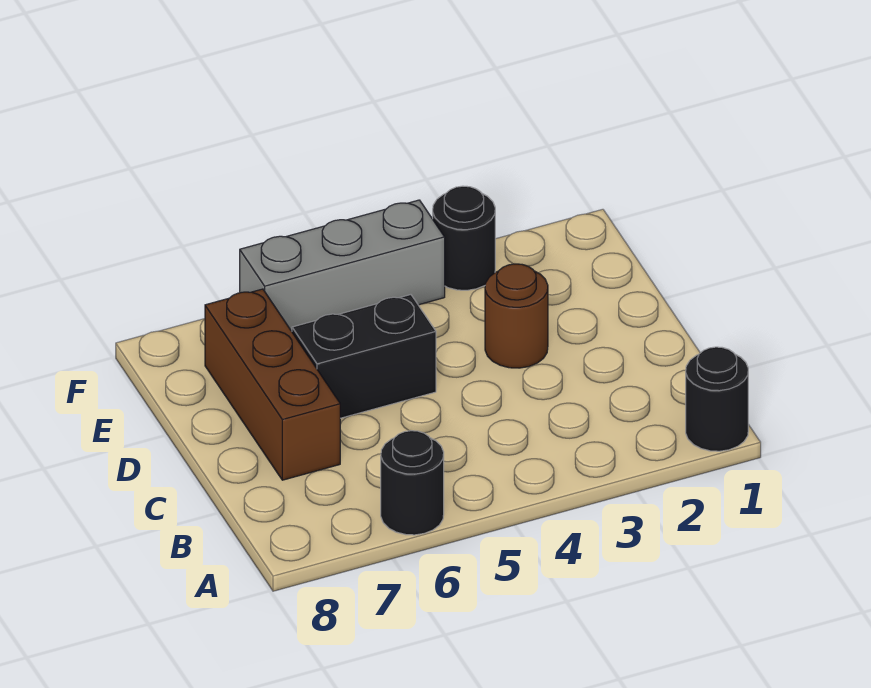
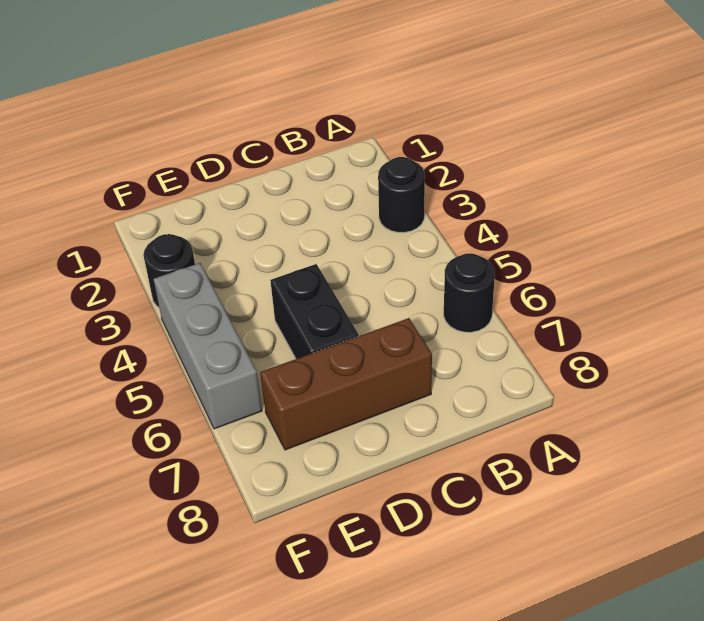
black round brick A1 level 1 -> black round brick A3 level 1
brown round brick D3 level 1 -> none

